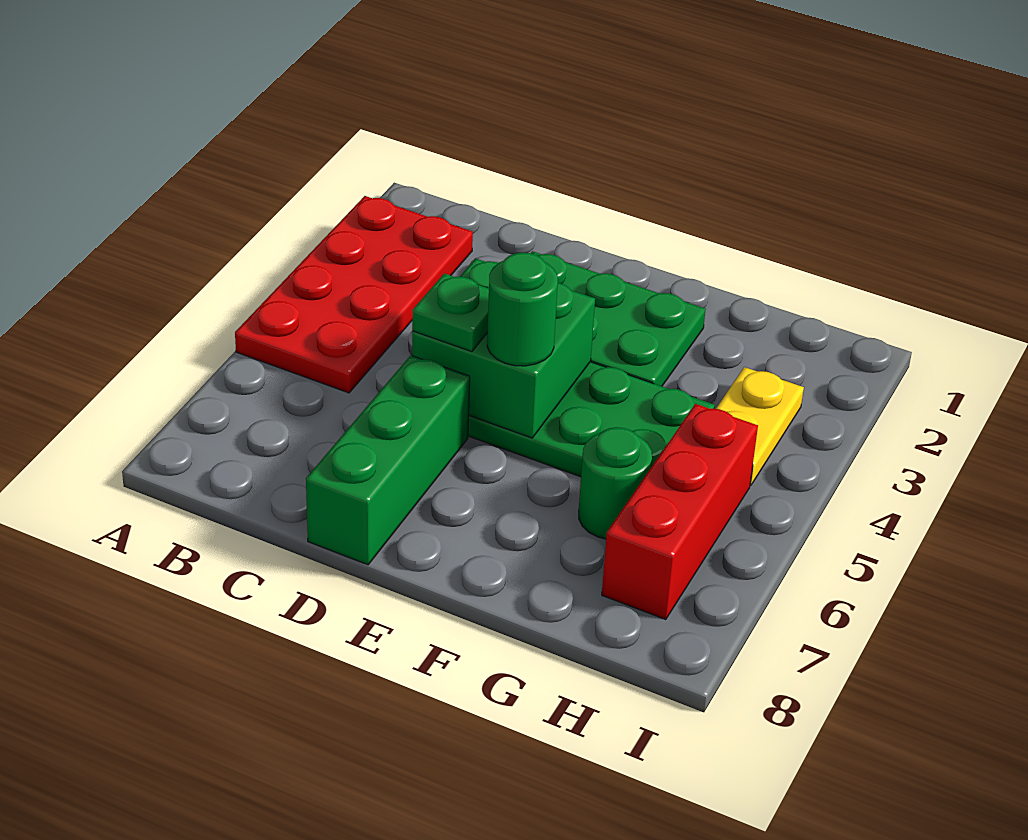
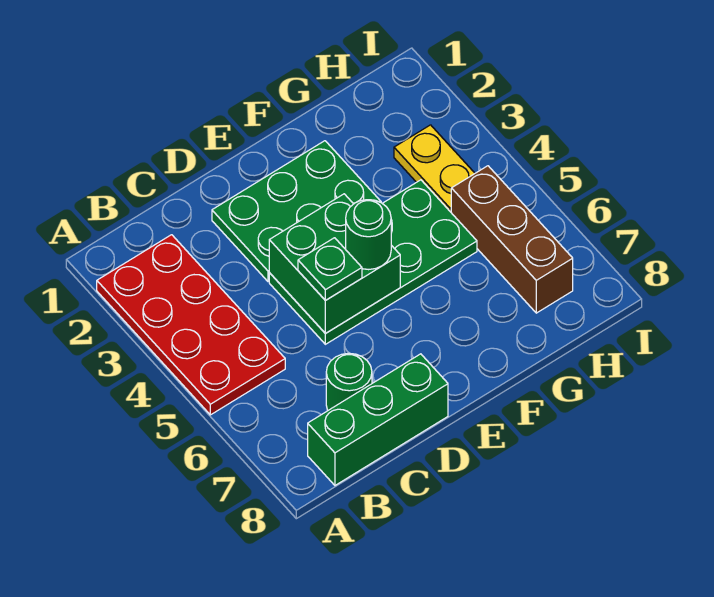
green brick D6:D8 level 1 -> green brick B8:D8 level 1
green round brick G6 level 1 -> green round brick C7 level 1
red brick H5:H7 level 1 -> brown brick H5:H7 level 1

